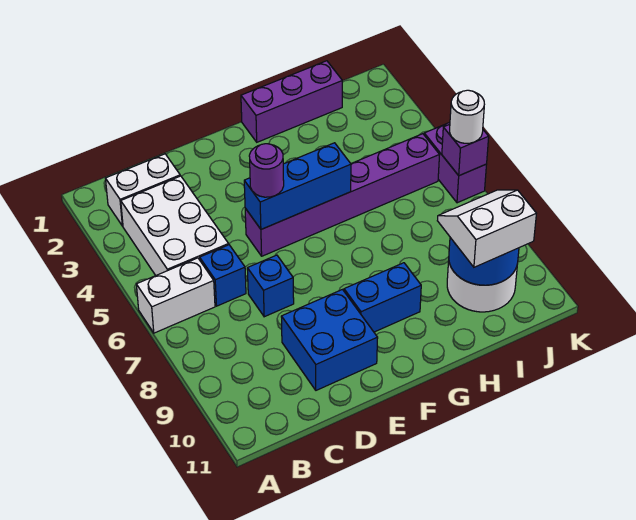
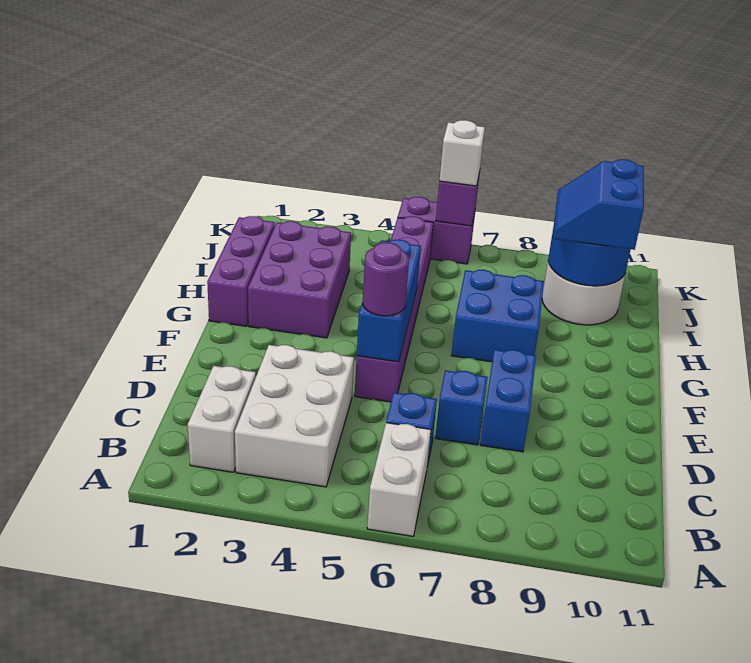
white brick B3:C5 level 1 -> white brick B3:D4 level 1
blue brick D9:E10 level 1 -> blue brick G7:H8 level 1
blue brick F9:G9 level 1 -> blue brick D8:E8 level 1
none -> purple brick G2:I3 level 1
white slope I9:J10 level 3 top 10 -> blue slope I9:J10 level 3 top 10
white round brick K6 level 3 -> white brick K6 level 3

